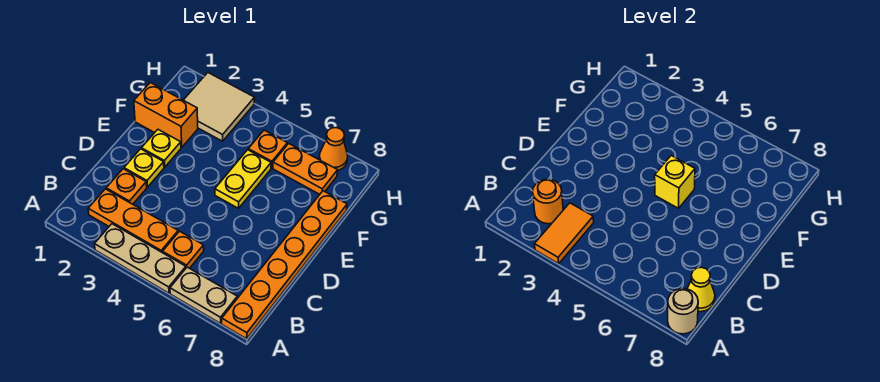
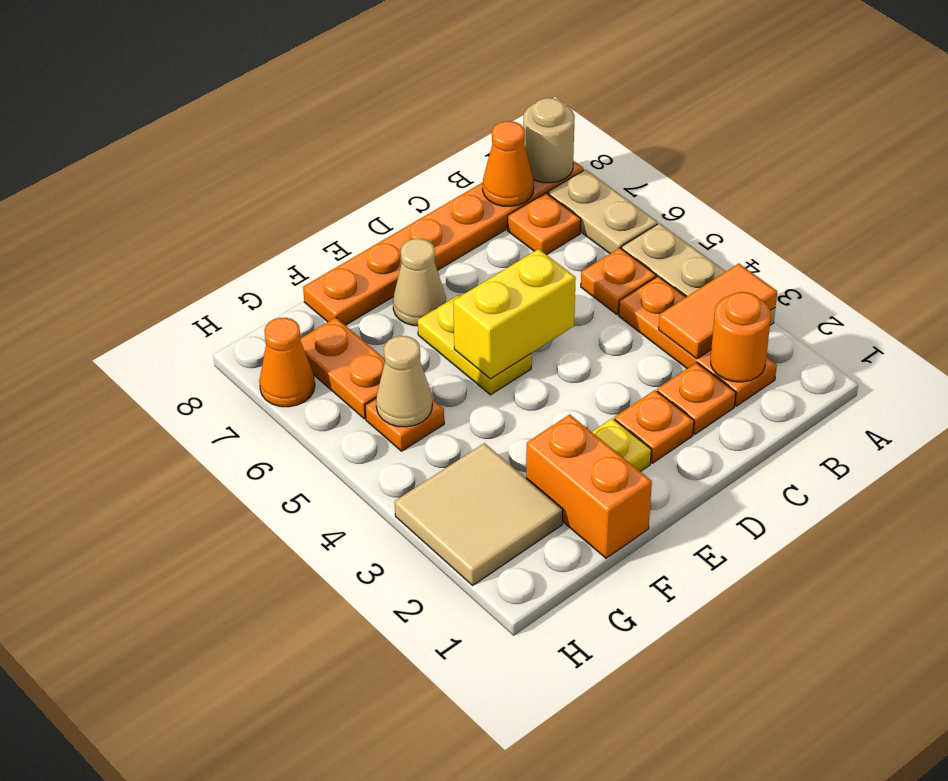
none -> orange plate B7 level 1
yellow cone B8 level 2 -> orange cone B8 level 2
yellow plate D2 level 1 -> orange plate D2 level 1
yellow plate E5:F5 level 1 -> yellow plate E5:E6 level 1
yellow brick E5 level 2 -> yellow brick D5:E5 level 2
none -> tan cone E7 level 1
none -> tan cone G5 level 2

